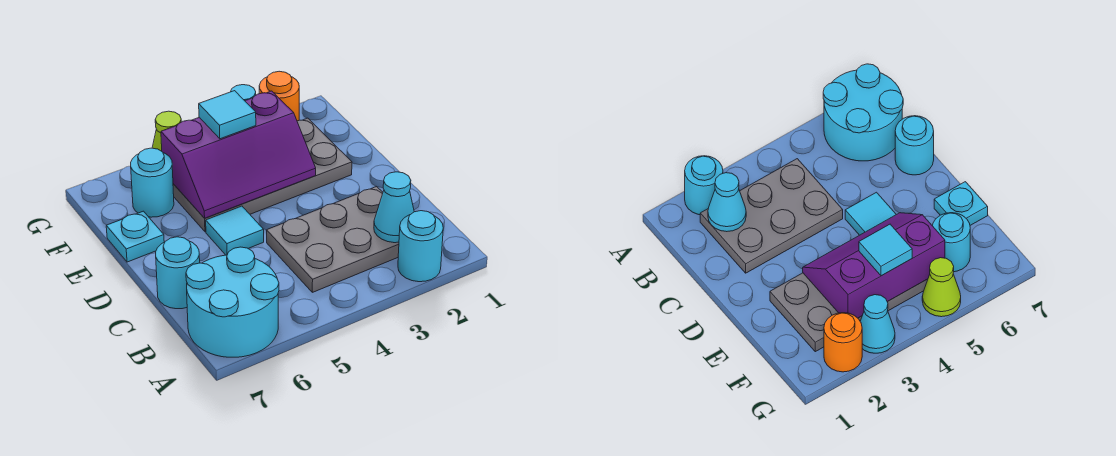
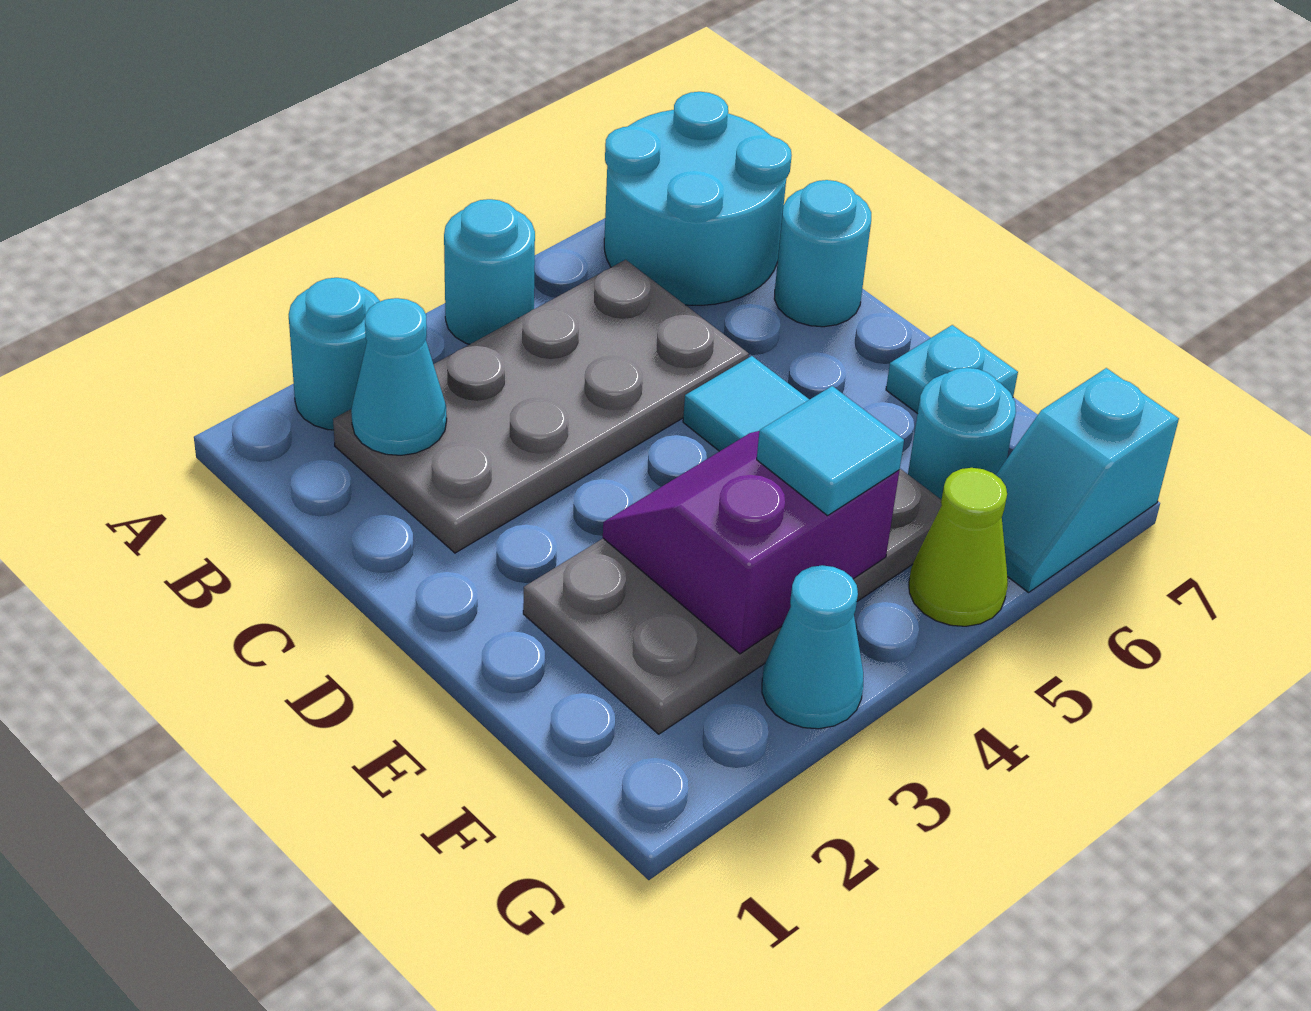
none -> cyan round brick A4 level 1
grey plate B2:C4 level 1 -> grey plate B2:C5 level 1
purple slope E3:F5 level 2 top F -> purple slope E3:F4 level 2 top F
orange round brick G2 level 1 -> none
none -> cyan slope G6:G7 level 1 top 7

